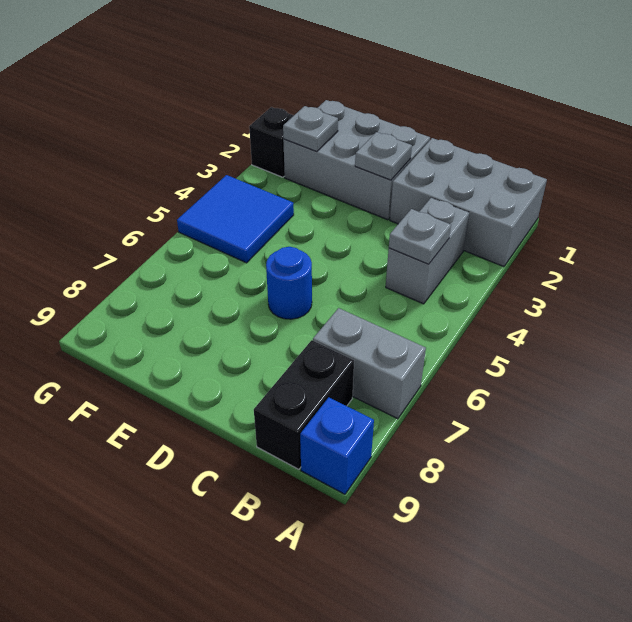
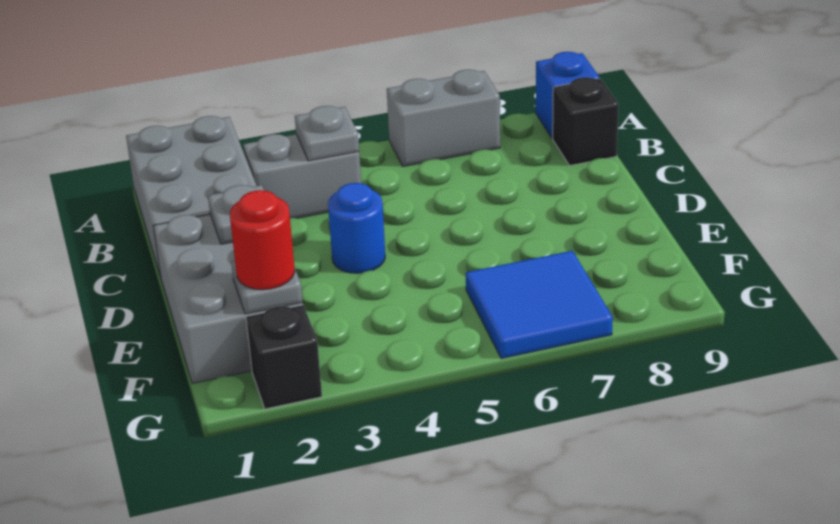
grey brick A7:B7 level 1 -> grey brick A6:A7 level 1
black brick B8:B9 level 1 -> black brick B9 level 1
blue round brick D6 level 1 -> blue round brick D4 level 1
none -> red round brick F2 level 3
blue tile F4:G5 level 1 -> blue tile F6:G7 level 1

